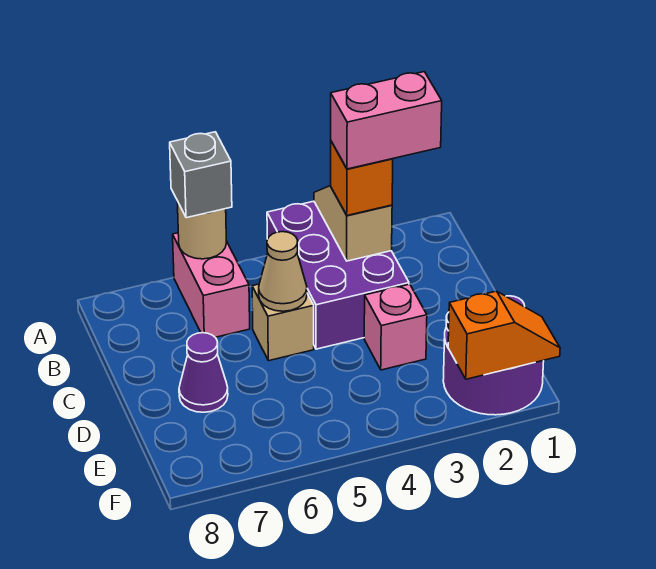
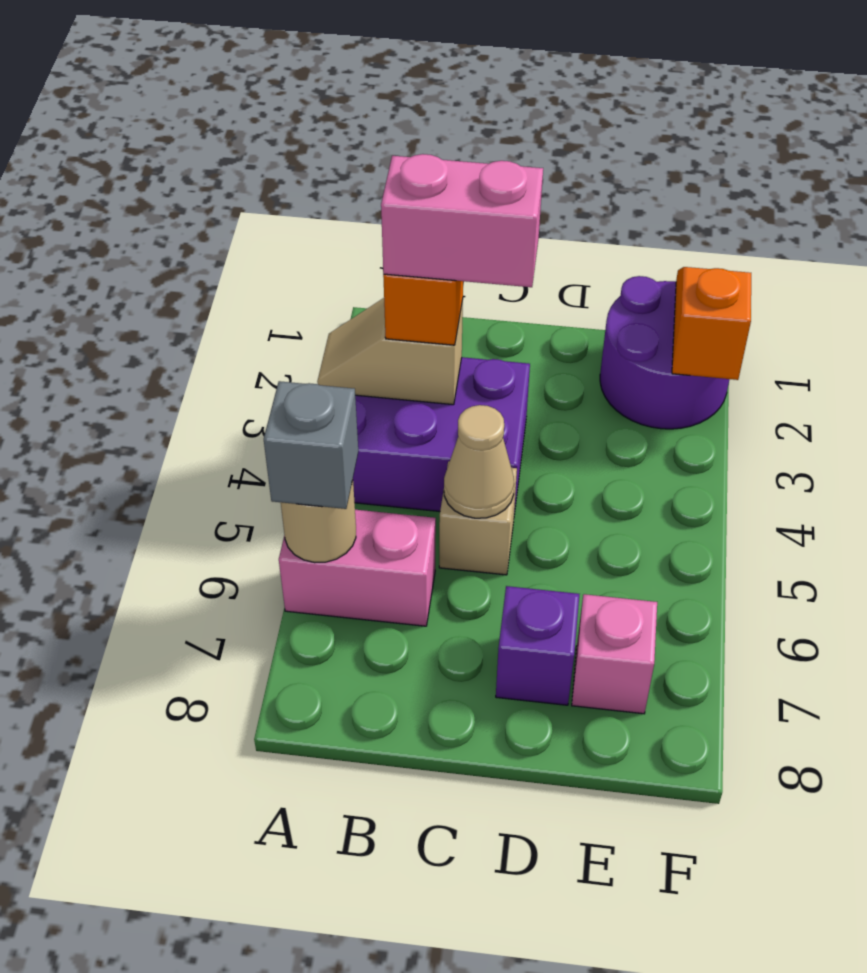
pink brick B2:B3 level 4 -> pink brick B3:C3 level 4
pink brick D3 level 1 -> pink brick E7 level 1
purple cone D7 level 1 -> purple brick D7 level 1

